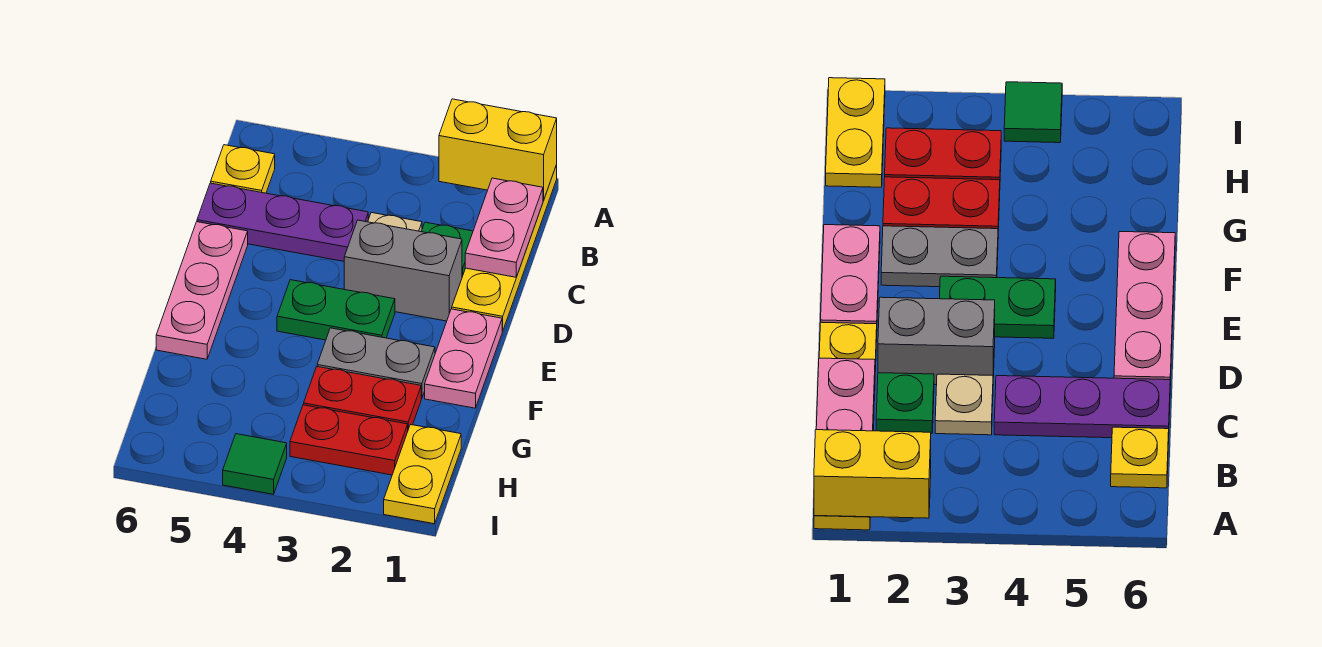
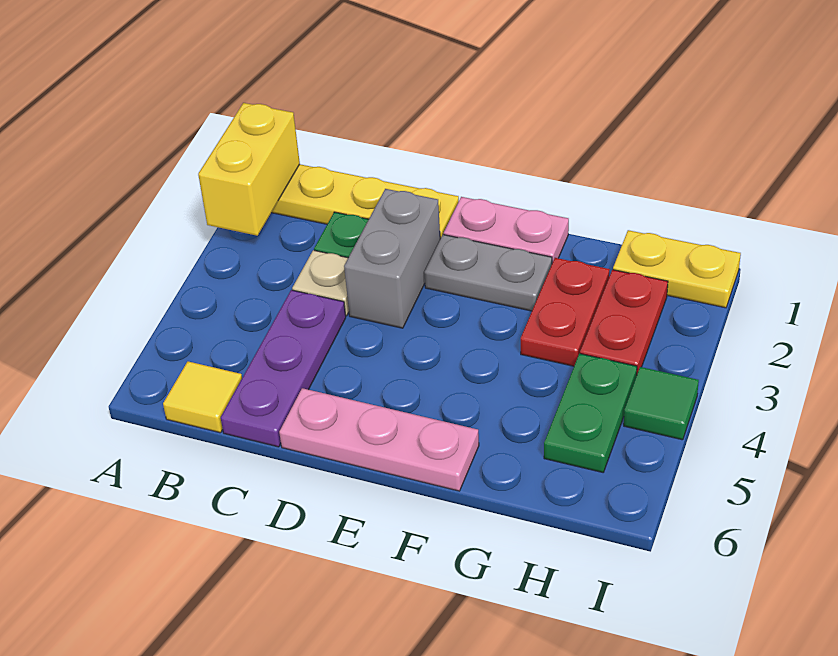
pink plate B1:C1 level 2 -> none
yellow plate B6 level 1 -> yellow tile B6 level 1
green plate E3:E4 level 1 -> green plate H4:H5 level 1
grey plate F2:F3 level 1 -> grey plate E2:F2 level 1

